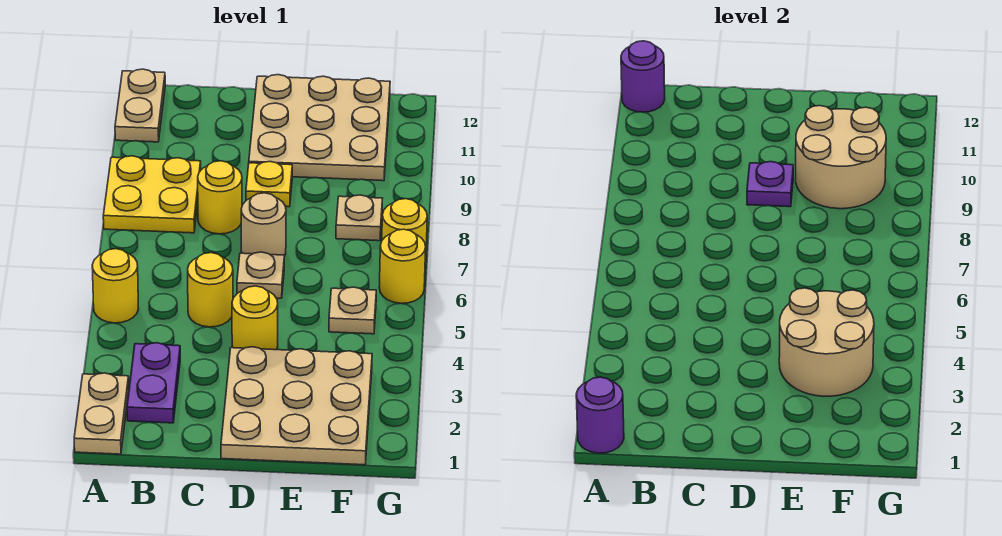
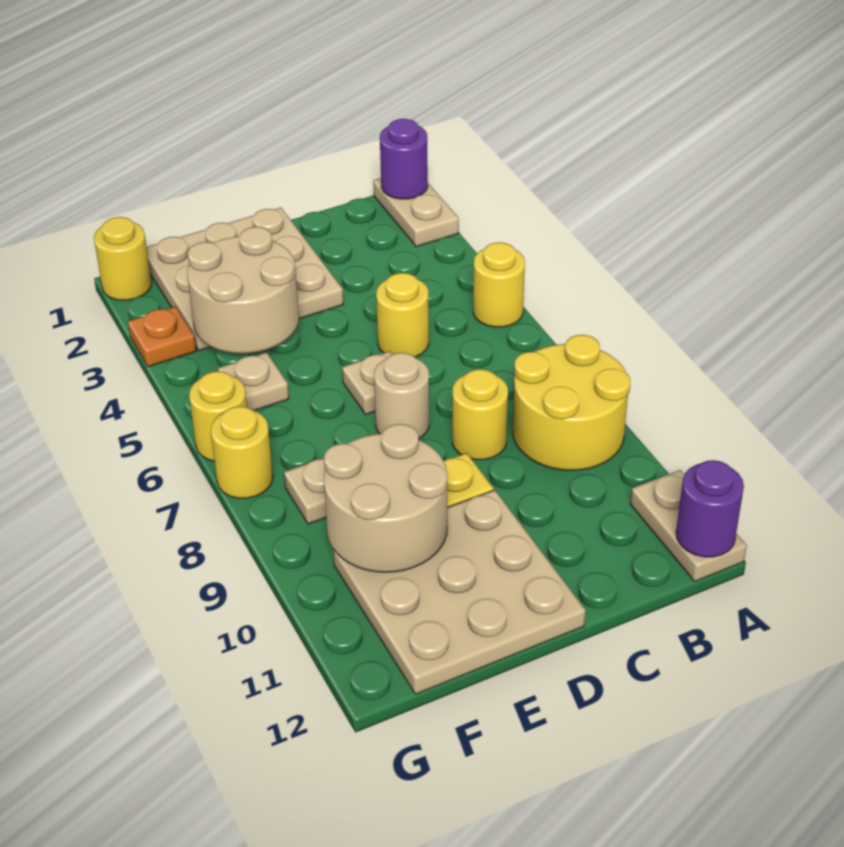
yellow plate A8:B9 level 1 -> yellow round brick A8:B9 level 1
purple plate B2:B3 level 1 -> none
yellow round brick D4 level 1 -> yellow round brick G1 level 1
purple plate D9 level 2 -> none
none -> orange plate G3 level 1

